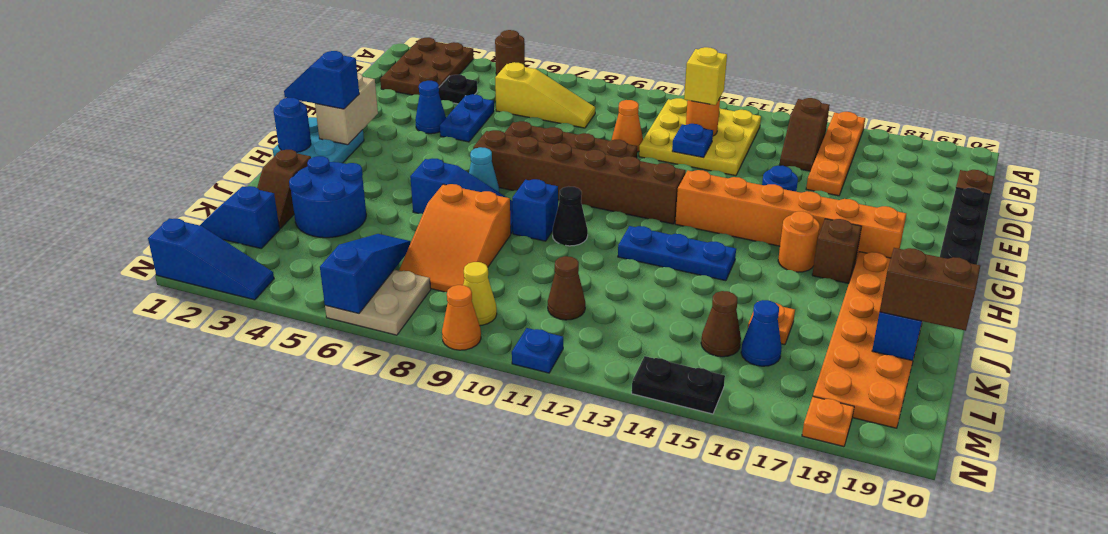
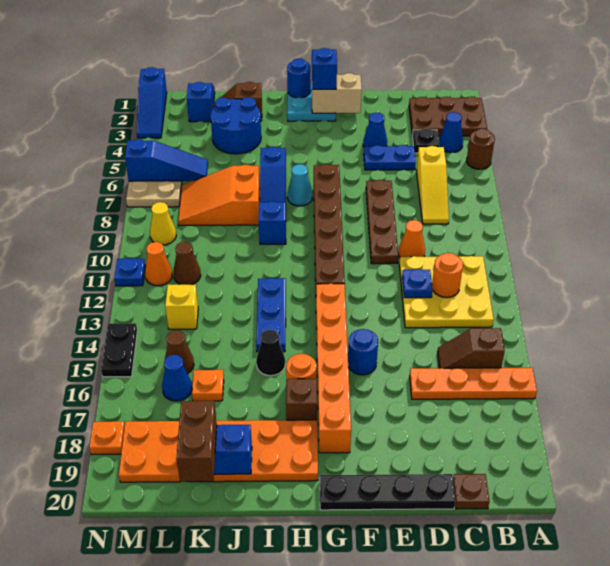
none -> blue cone B4 level 1
yellow brick C12 level 3 -> yellow brick L13 level 1
black cone I10 level 1 -> black cone I15 level 1
orange cone N9 level 1 -> orange cone M11 level 1

